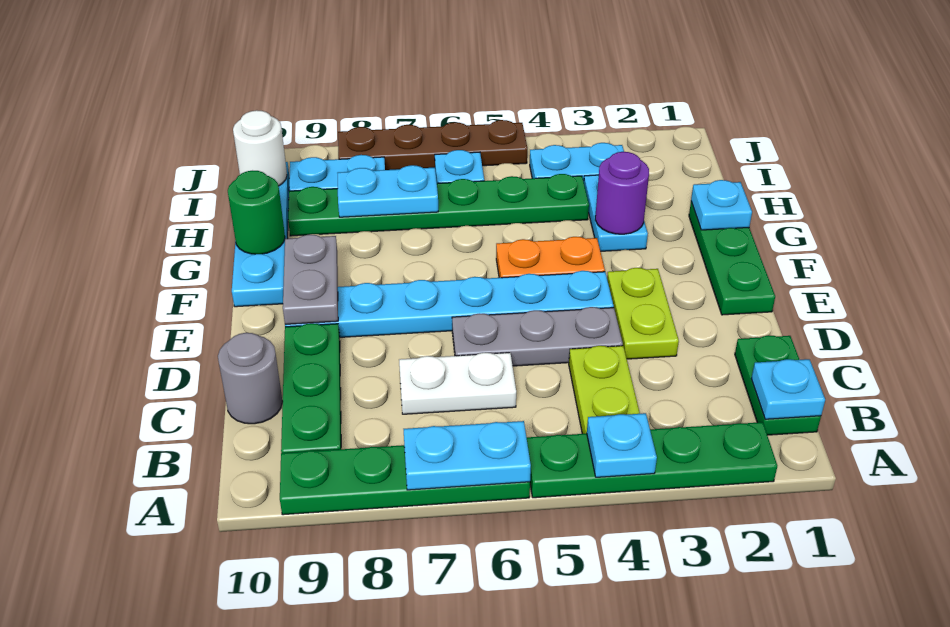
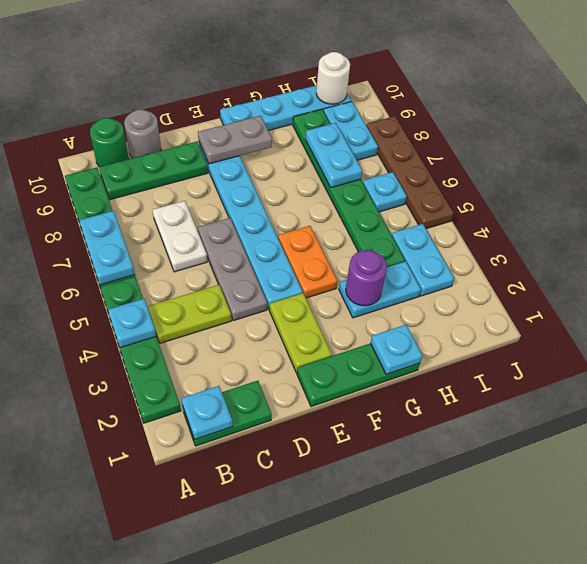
lime plate D3:E3 level 1 -> lime plate E2:E3 level 1
green round brick G10 level 2 -> green round brick B10 level 1

